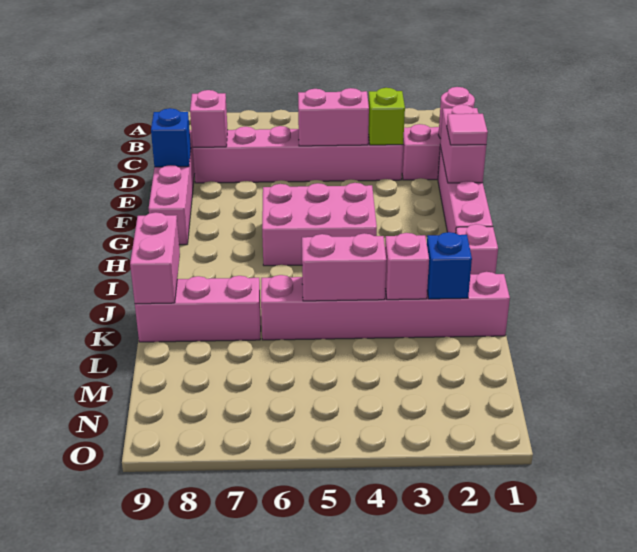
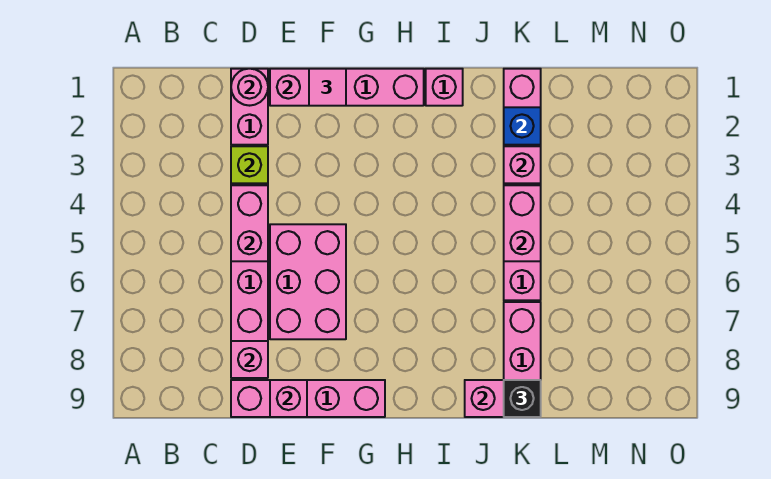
blue brick E9 level 2 -> pink brick E9 level 2
pink brick G4:H6 level 1 -> pink brick E5:F7 level 1
none -> black brick K9 level 3

